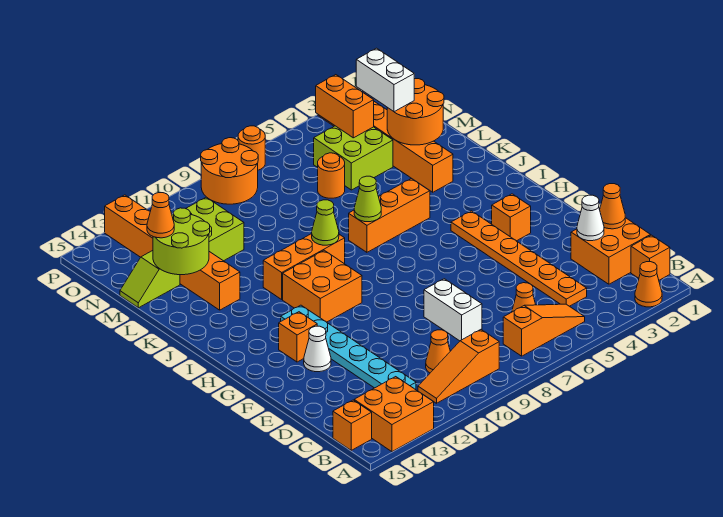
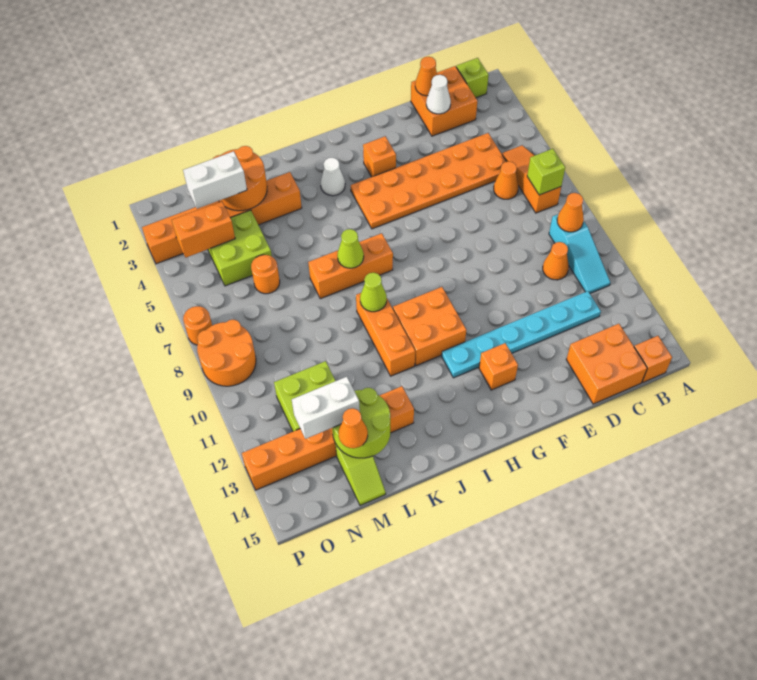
orange cone A2 level 1 -> orange cone B9 level 2
orange brick A13:B14 level 1 -> orange brick C14:D15 level 1
orange brick B1 level 1 -> lime brick B1 level 1
none -> lime brick B7 level 2
orange slope B9:B11 level 1 top 9 -> cyan slope B9:B11 level 1 top 9
orange plate C4:H4 level 1 -> orange plate C4:H5 level 1
white brick D8:E8 level 1 -> white brick M13:N13 level 3
white cone F13 level 1 -> white cone I3 level 1
orange brick J5:J7 level 1 -> orange brick I7:K7 level 1

